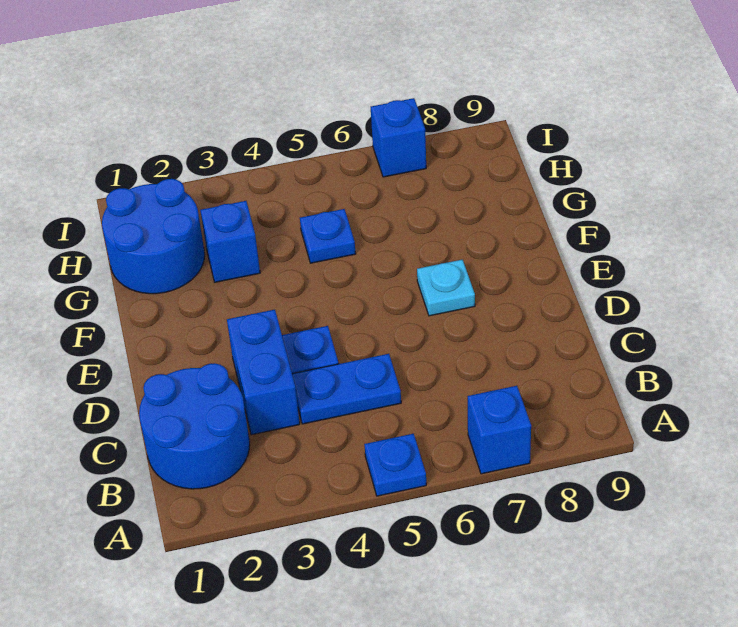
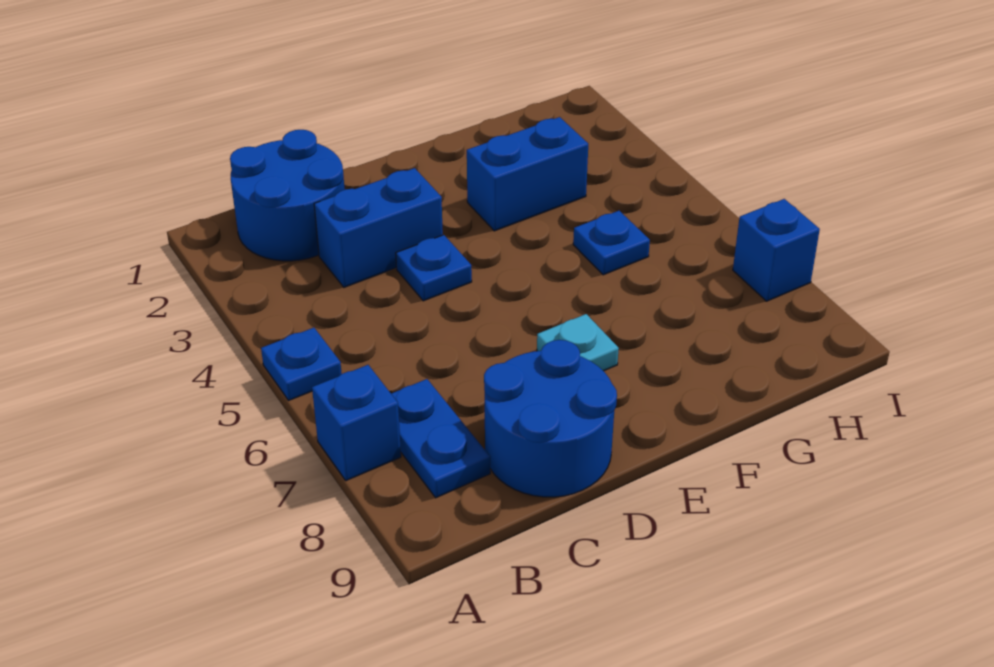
blue plate C4:C5 level 1 -> blue plate B7:B8 level 1
blue round brick G1:H2 level 1 -> blue round brick C8:D9 level 1
blue brick G3 level 1 -> blue brick F3:G3 level 1

